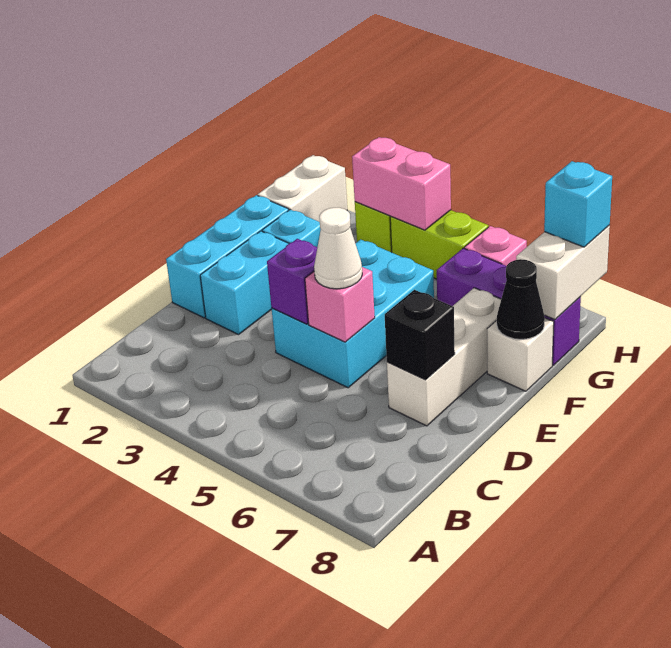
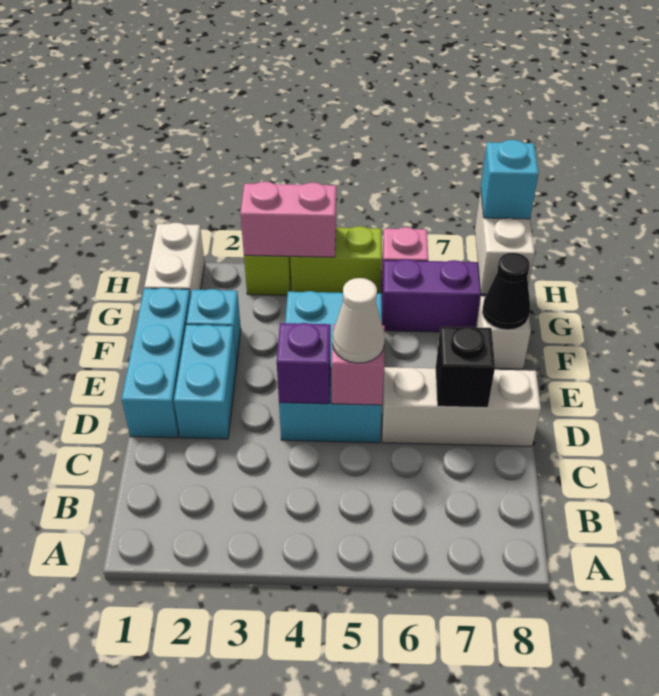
white brick D7:F7 level 1 -> white brick D6:D8 level 1

